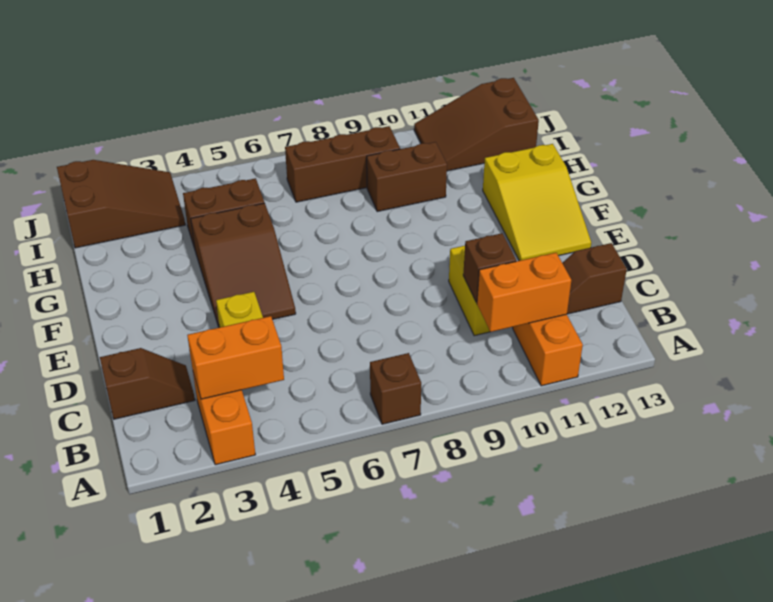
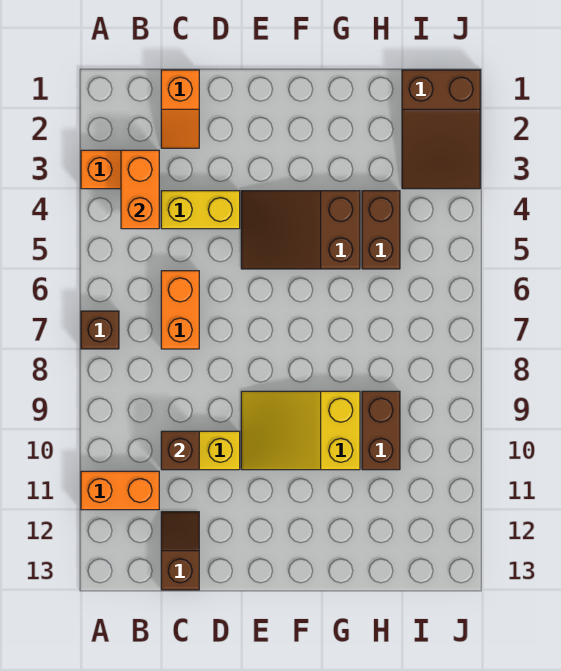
orange brick B10:B11 level 2 -> orange brick C6:C7 level 1
brown slope C1:C2 level 1 top 1 -> orange slope C1:C2 level 1 top 1
yellow slope E12:G13 level 1 top G -> yellow slope E9:G10 level 1 top G
brown brick I7:I9 level 1 -> none
brown slope I11:J13 level 1 top 13 -> none

